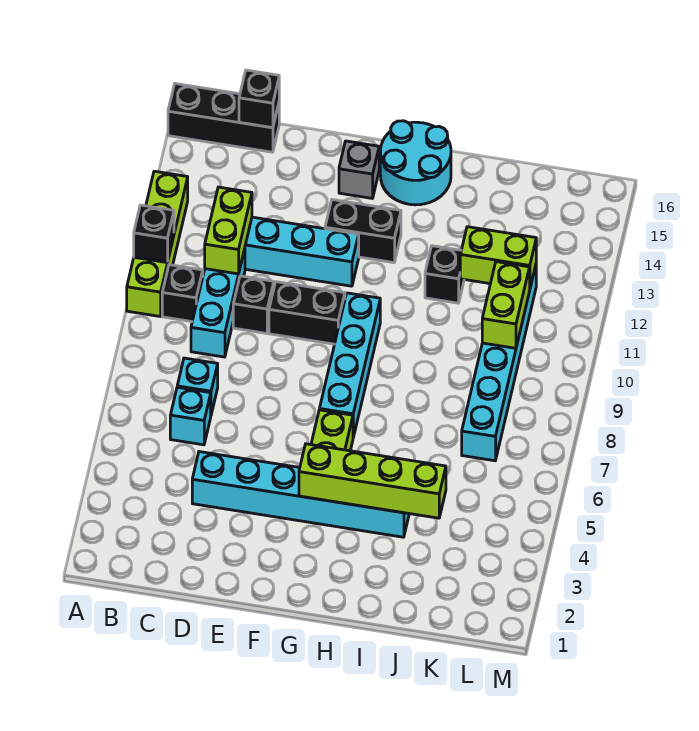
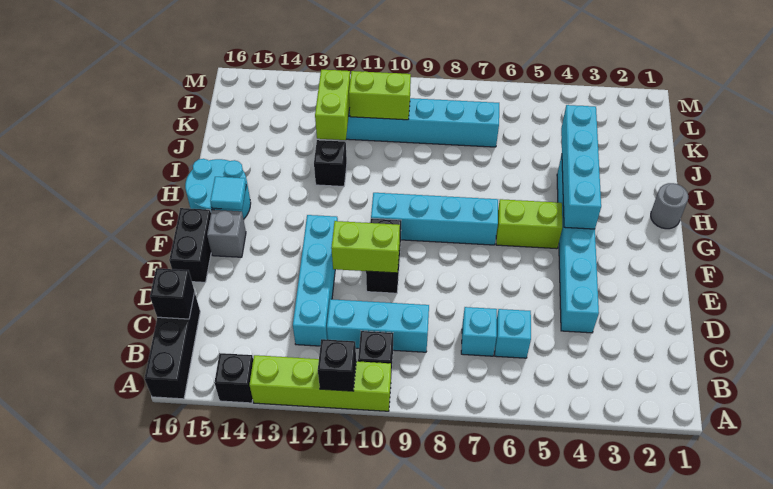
lime brick C11:C12 level 2 -> lime brick E10:E11 level 2
black brick D10 level 1 -> black brick A14 level 1
black brick F13:G13 level 1 -> black brick E16:F16 level 1
lime brick G4:J4 level 2 -> cyan brick G4:J4 level 2
none -> cyan tile G15 level 2
none -> grey round brick H1 level 1

